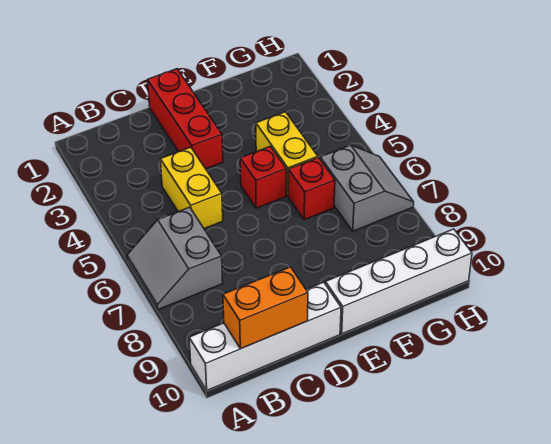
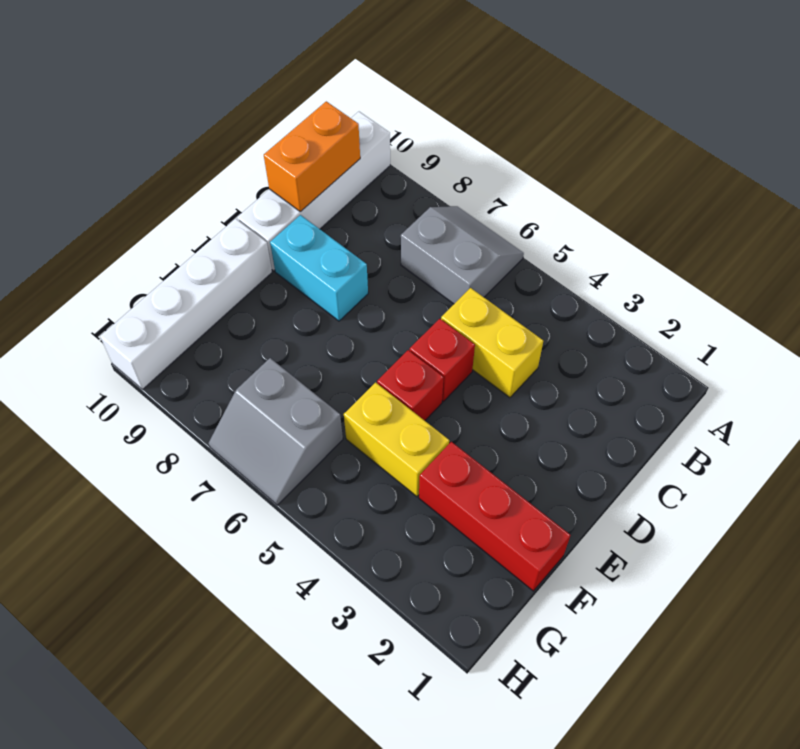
red brick D1:D3 level 1 -> red brick F1:F3 level 1
none -> cyan brick D8:D9 level 1
red brick F6 level 1 -> red brick D5 level 1

